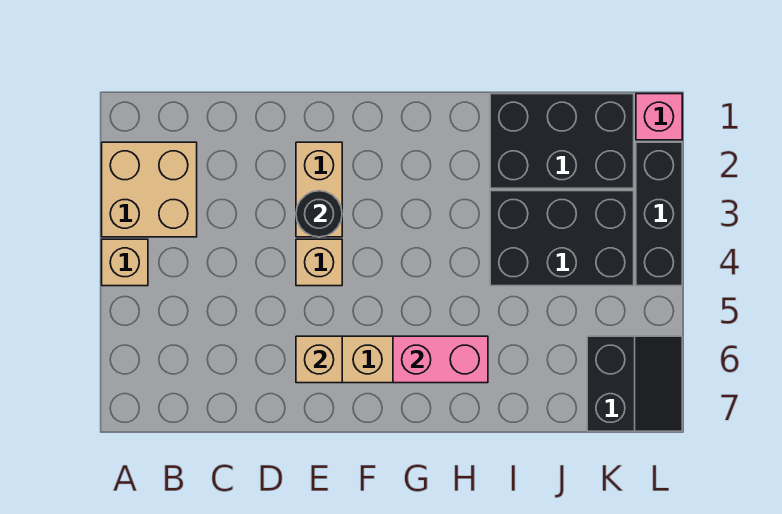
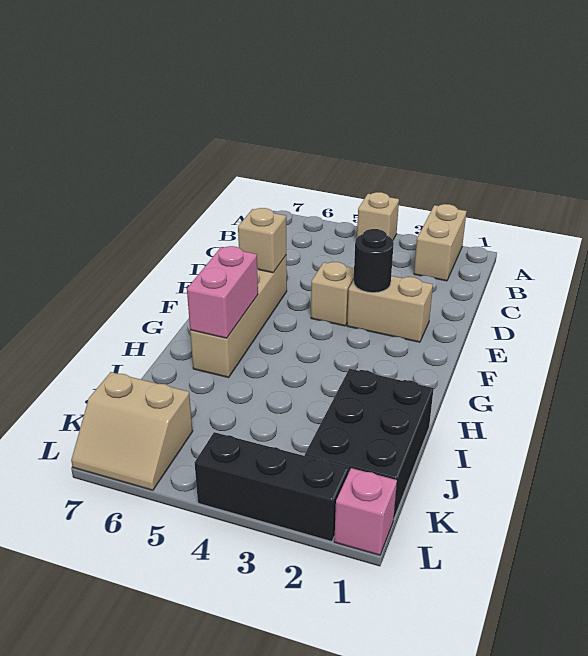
tan brick A2:B3 level 1 -> tan brick A2:B2 level 1
black brick I3:K4 level 1 -> none
black slope K6:L7 level 1 top K -> tan slope K6:L7 level 1 top K

